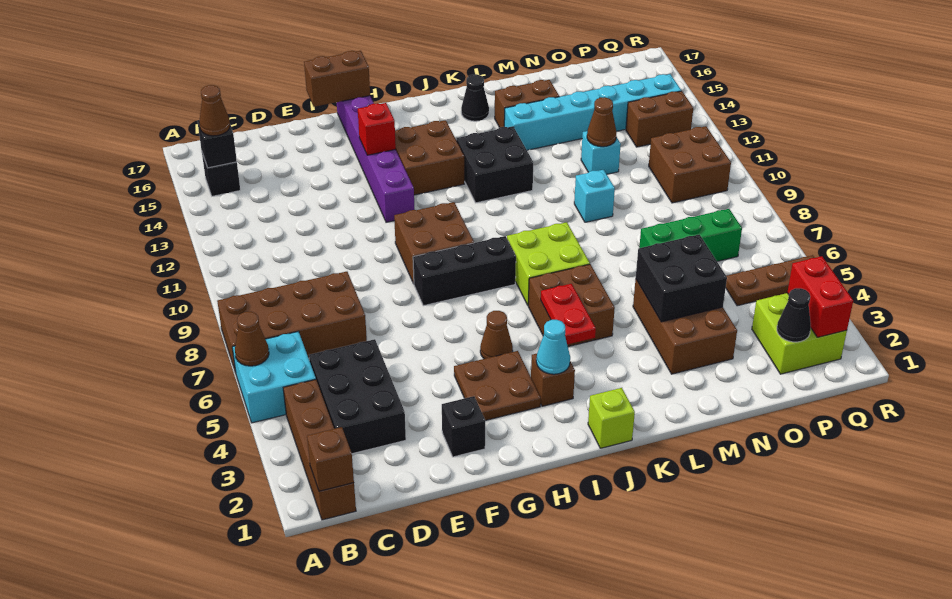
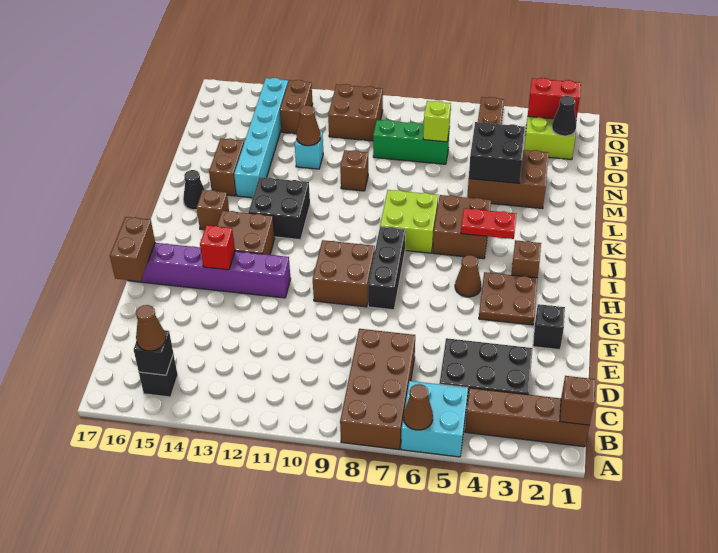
cyan cone I3 level 2 -> none
lime brick J1 level 1 -> lime brick O7 level 2
none -> brown brick J15 level 1
cyan brick M10 level 1 -> brown brick M10 level 1
green brick N7:P7 level 1 -> green brick O7:O9 level 1

